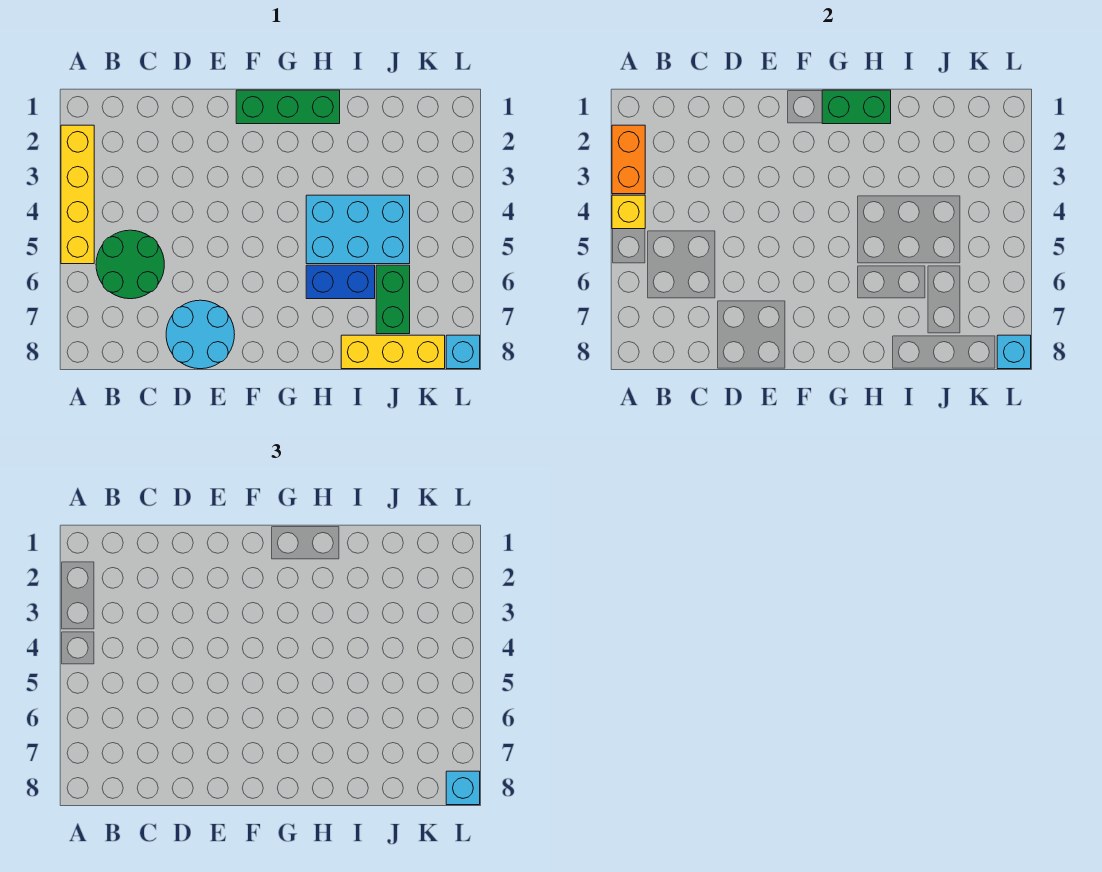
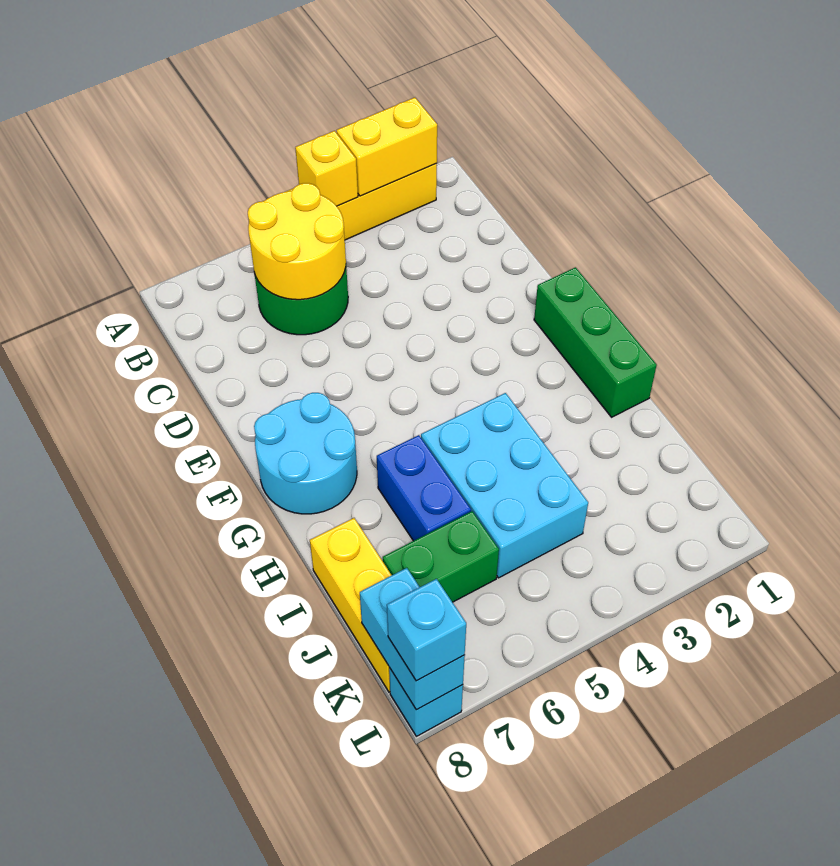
orange brick A2:A3 level 2 -> yellow brick A2:A3 level 2
none -> yellow round brick B5:C6 level 2
cyan round brick D7:E8 level 1 -> cyan round brick F7:G8 level 1
green brick G1:H1 level 2 -> none
cyan brick L8 level 2 -> cyan brick K8:L8 level 2

